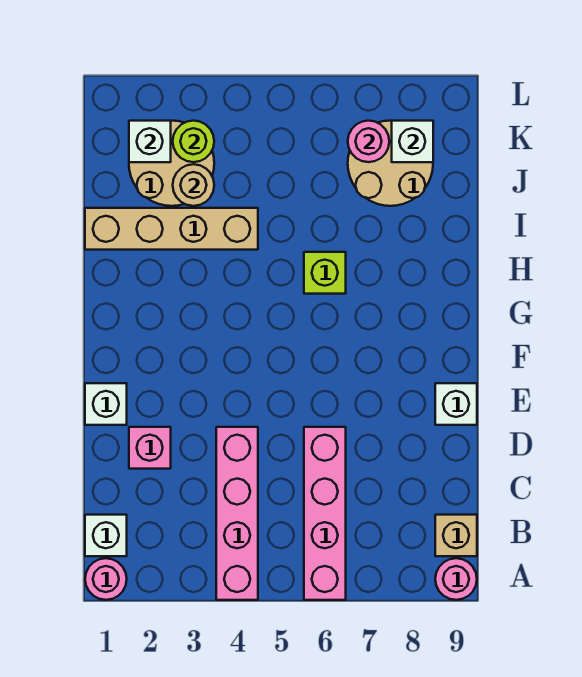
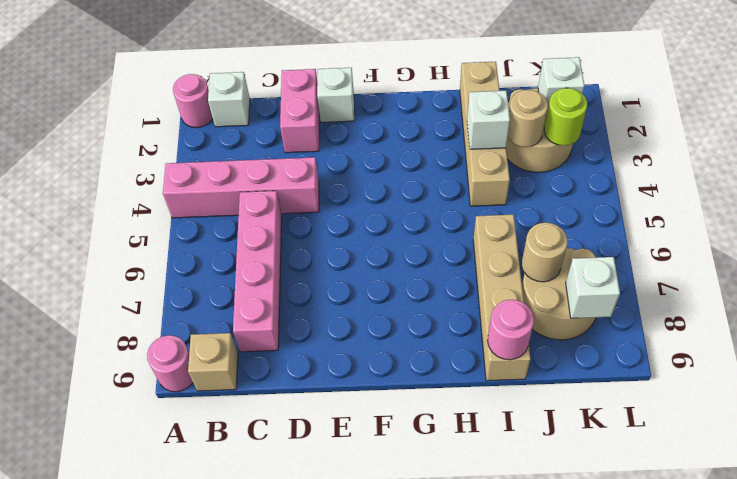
pink brick A6:D6 level 1 -> pink brick C5:C8 level 1
pink brick D2 level 1 -> pink brick D1:D2 level 1
white brick E9 level 1 -> white brick I3 level 2
lime brick H6 level 1 -> none
none -> tan brick I6:I9 level 1
none -> tan round brick J7 level 2
pink round brick K7 level 2 -> pink round brick I9 level 2

